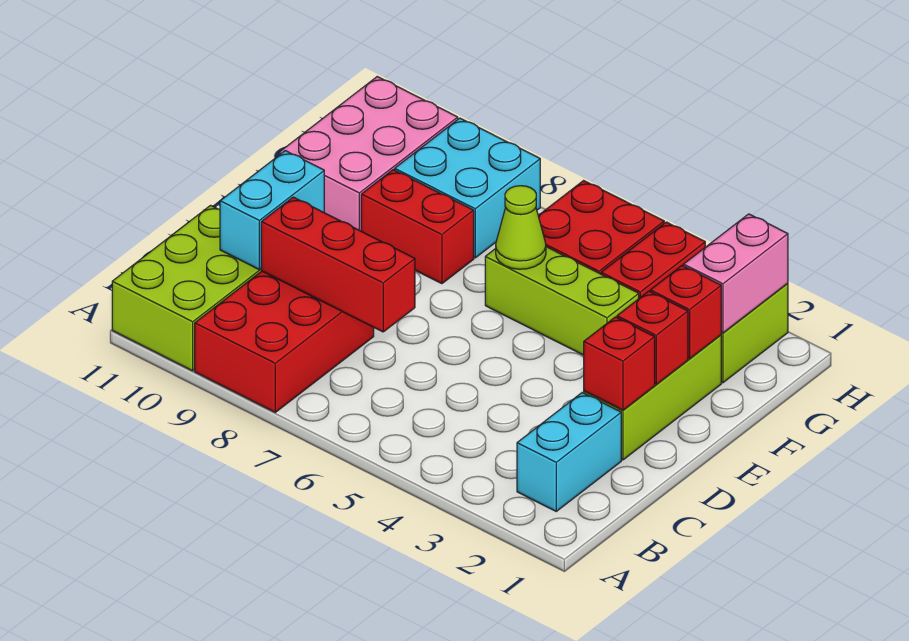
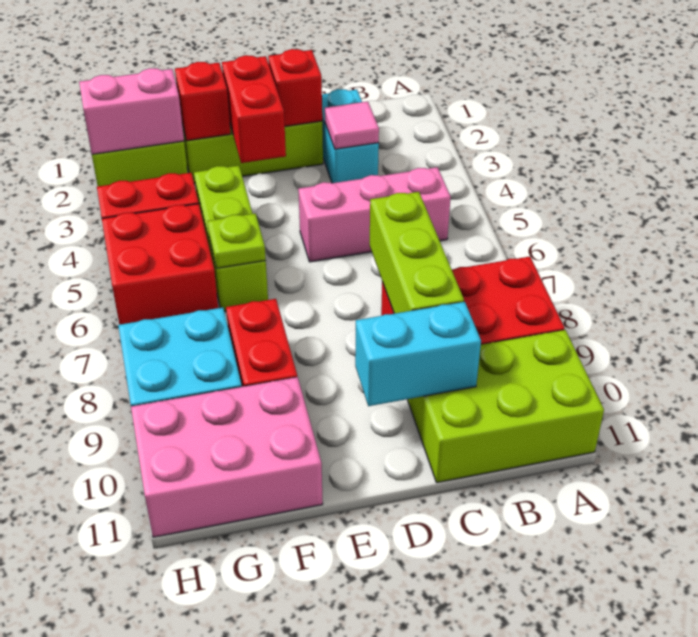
cyan brick B2:C2 level 1 -> cyan brick C2:C3 level 1
none -> pink brick B5:D5 level 1
none -> pink tile C3 level 2
red brick C7:C9 level 2 -> lime brick C7:C9 level 2
red brick E2 level 2 -> red brick E2:E3 level 2
lime cone F6 level 2 -> lime plate F6 level 2

